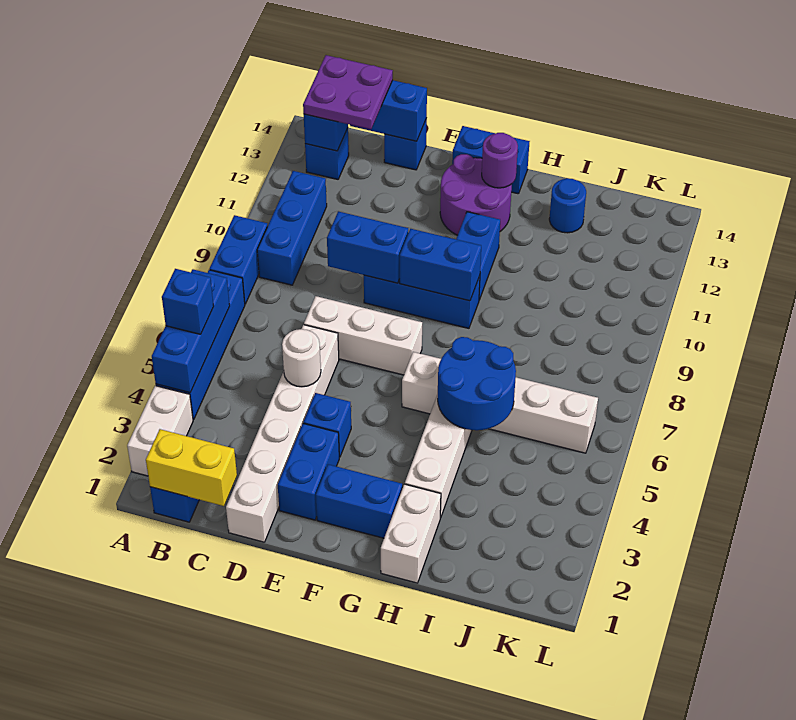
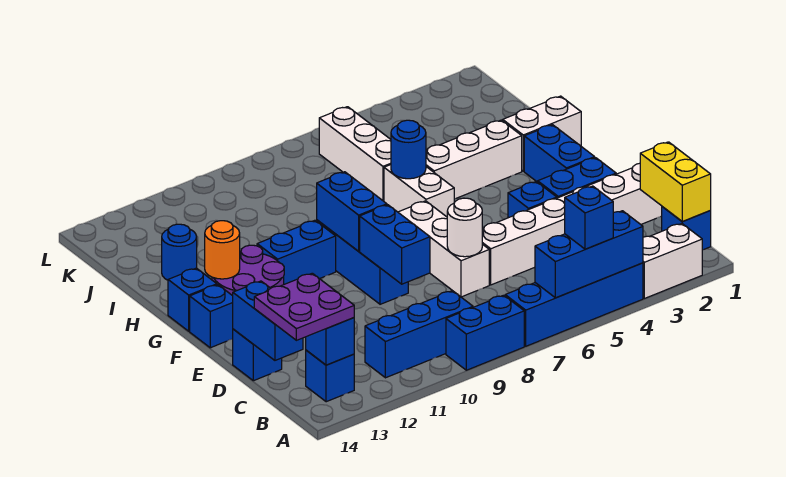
white round brick D5 level 2 -> white round brick D7 level 2
purple round brick G13 level 2 -> orange round brick G13 level 2
blue round brick H5:I6 level 2 -> blue round brick H6 level 2

